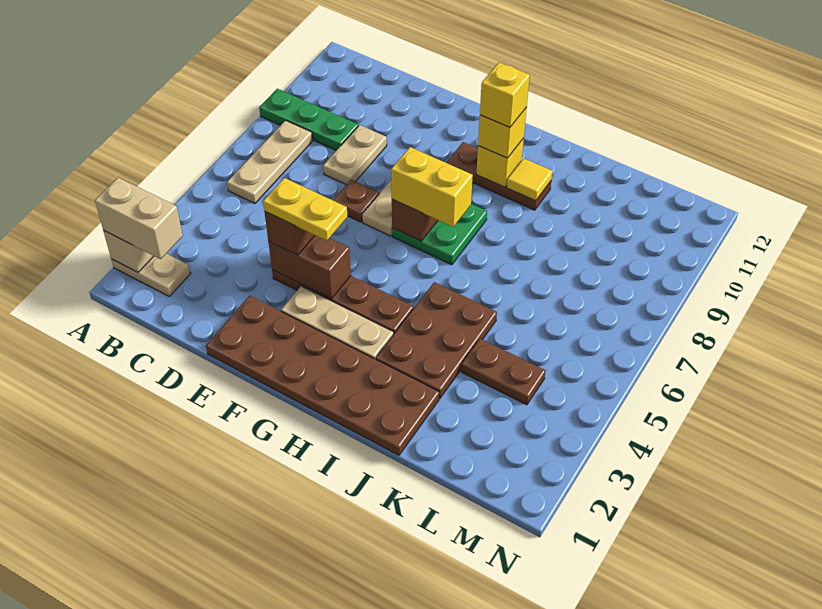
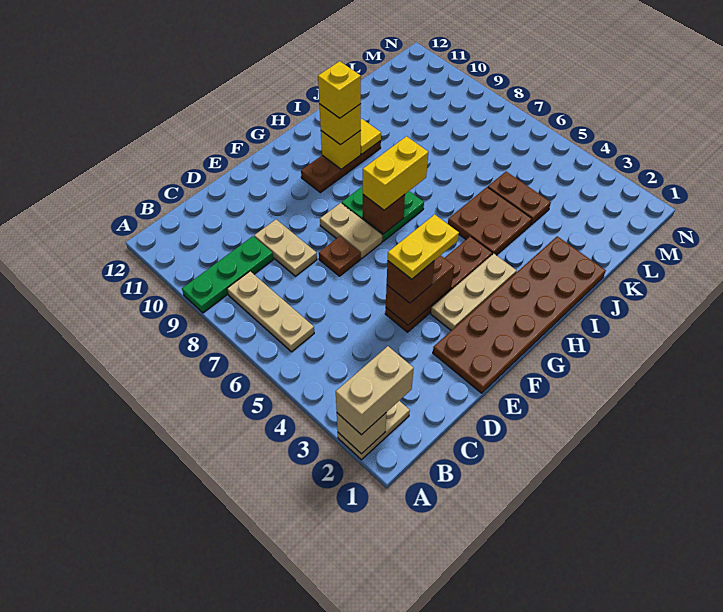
brown plate I3:J5 level 1 -> brown plate I4:J5 level 1
brown plate K4:L4 level 1 -> brown plate K4:K5 level 1

